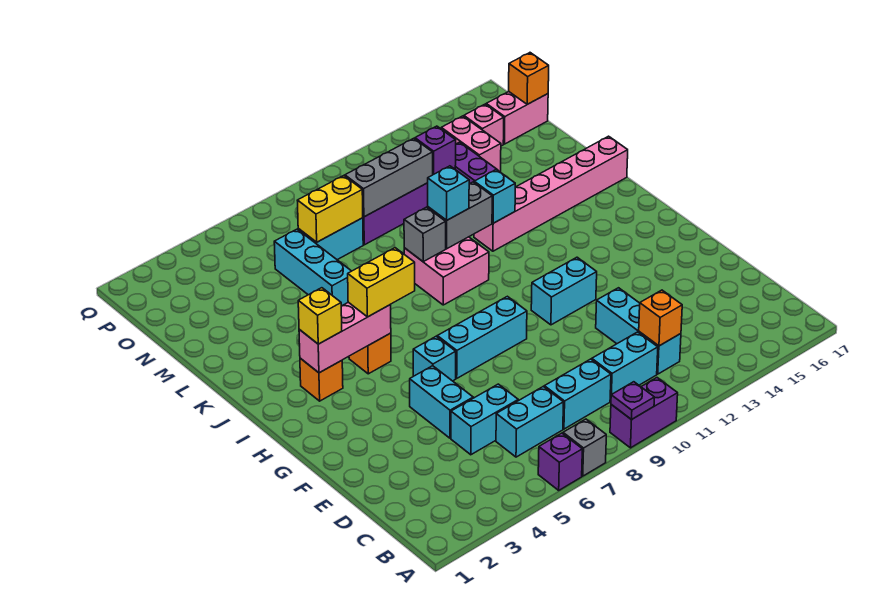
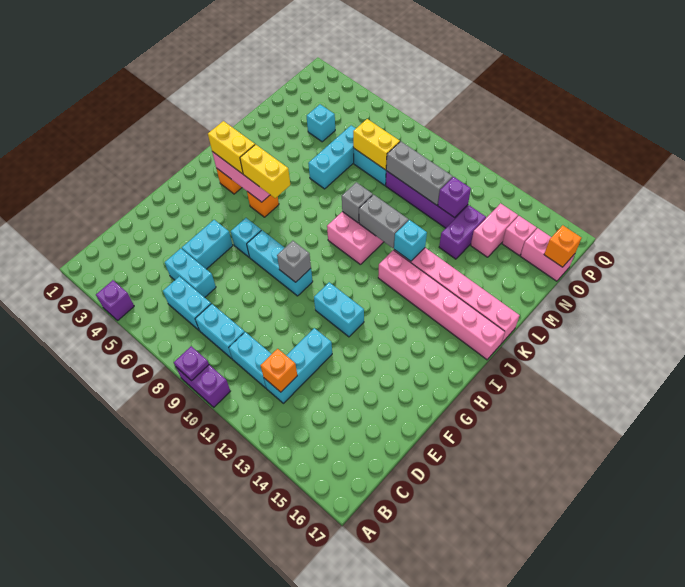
purple brick A6 level 1 -> purple brick A4 level 1
grey brick A7 level 1 -> grey brick G9 level 2
yellow brick I3 level 3 -> yellow brick I3:I4 level 3
none -> pink brick J12:J17 level 1
cyan brick K10 level 3 -> cyan brick N4 level 1

